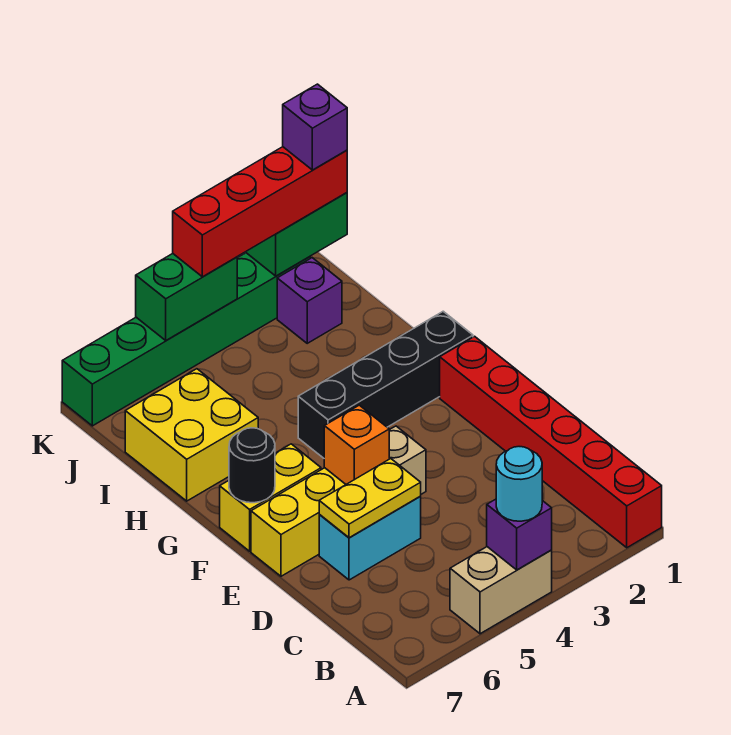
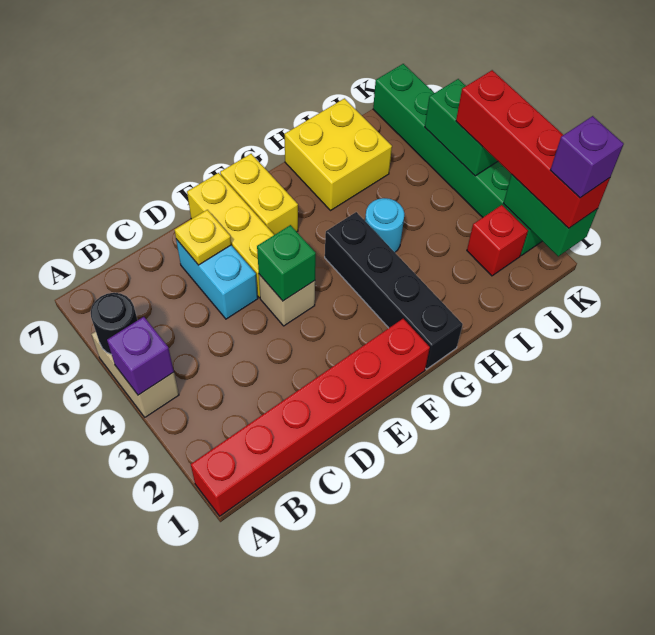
cyan round brick A4 level 3 -> cyan round brick H4 level 1
yellow plate D5:D6 level 2 -> yellow plate D6 level 2
none -> green brick E4 level 2
orange brick E5 level 2 -> none
black round brick F7 level 2 -> black round brick A5 level 2
purple brick J2 level 1 -> red brick J2 level 1

